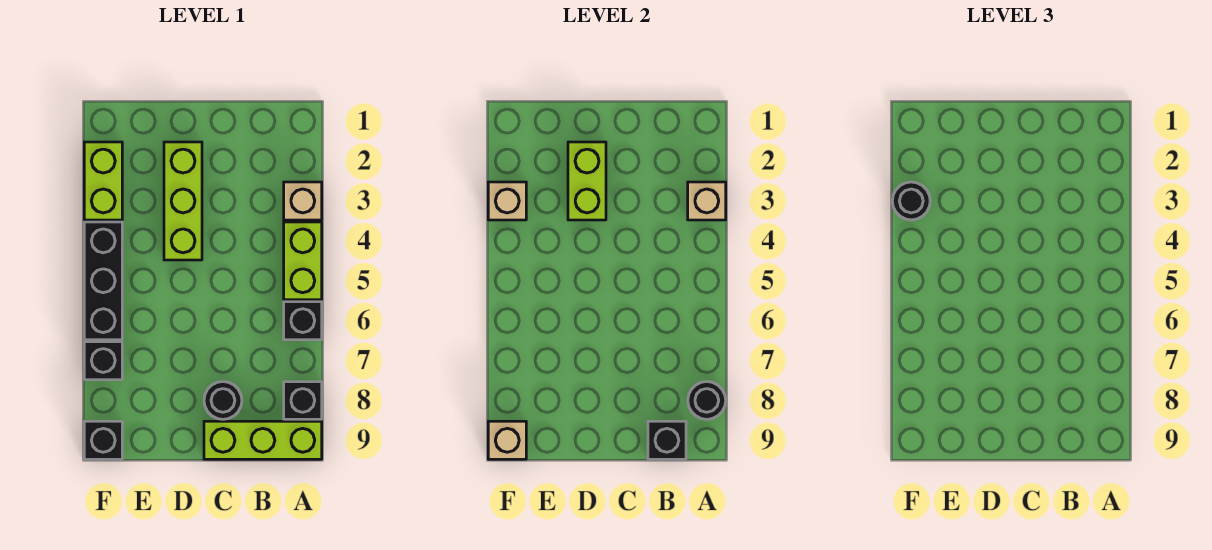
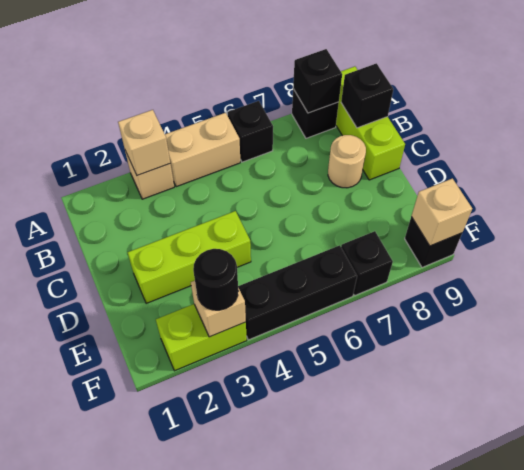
lime brick A4:A5 level 1 -> tan brick A4:A5 level 1
black round brick A8 level 2 -> black brick A8 level 2
black round brick C8 level 1 -> tan round brick C8 level 1
lime brick D2:D3 level 2 -> none

